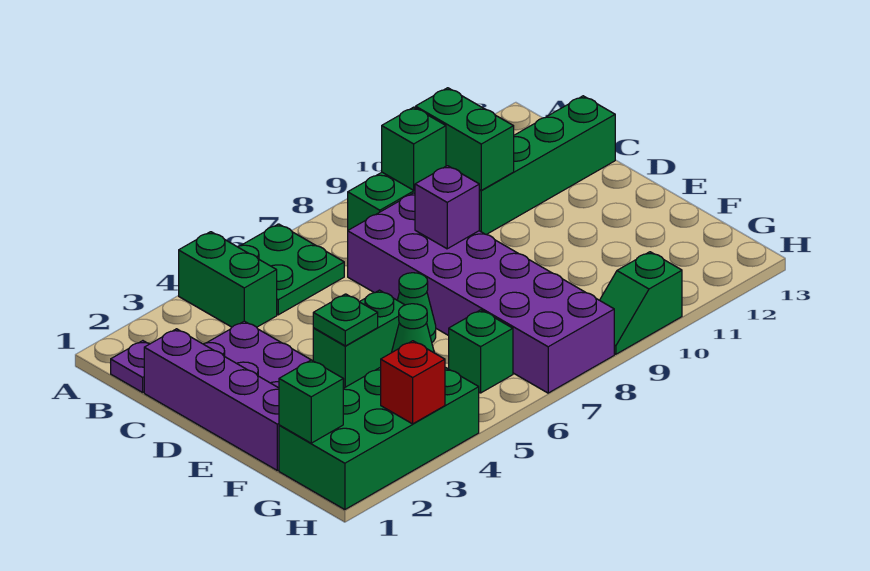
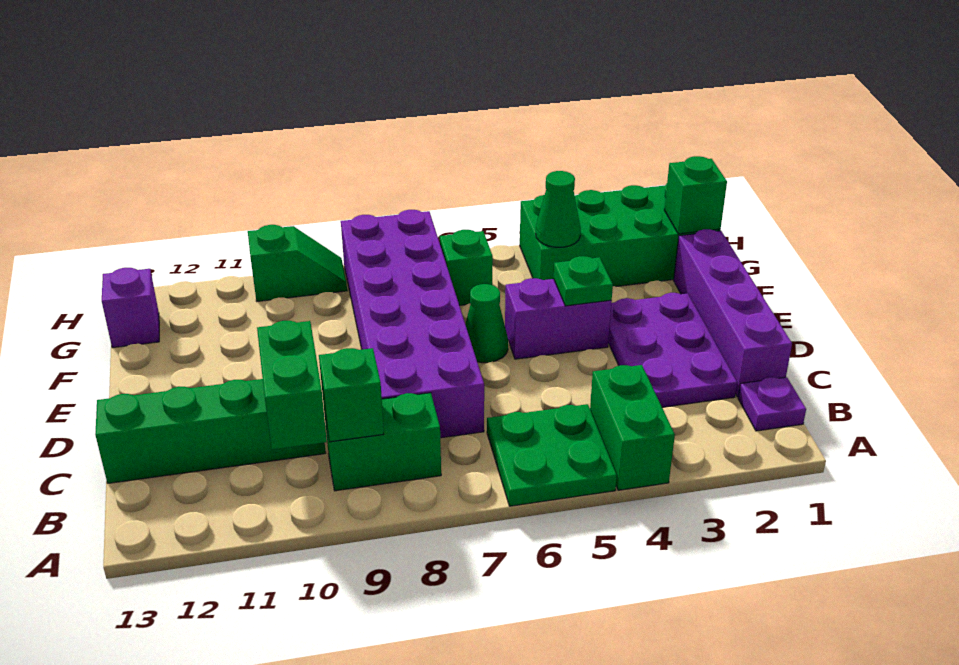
purple brick D8 level 2 -> purple brick G13 level 1
green brick E4:E5 level 1 -> purple brick E4:E5 level 1
red brick H3 level 2 -> none

